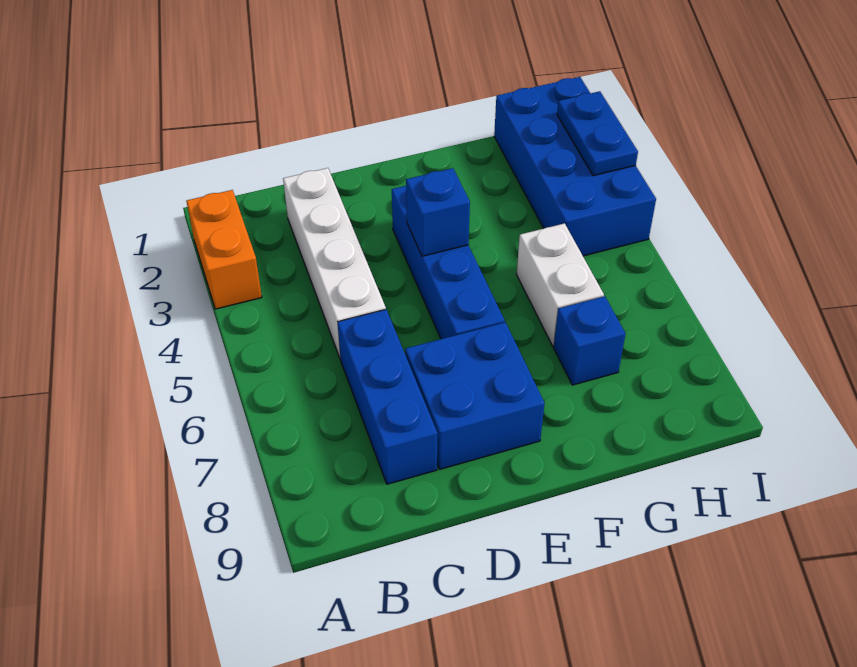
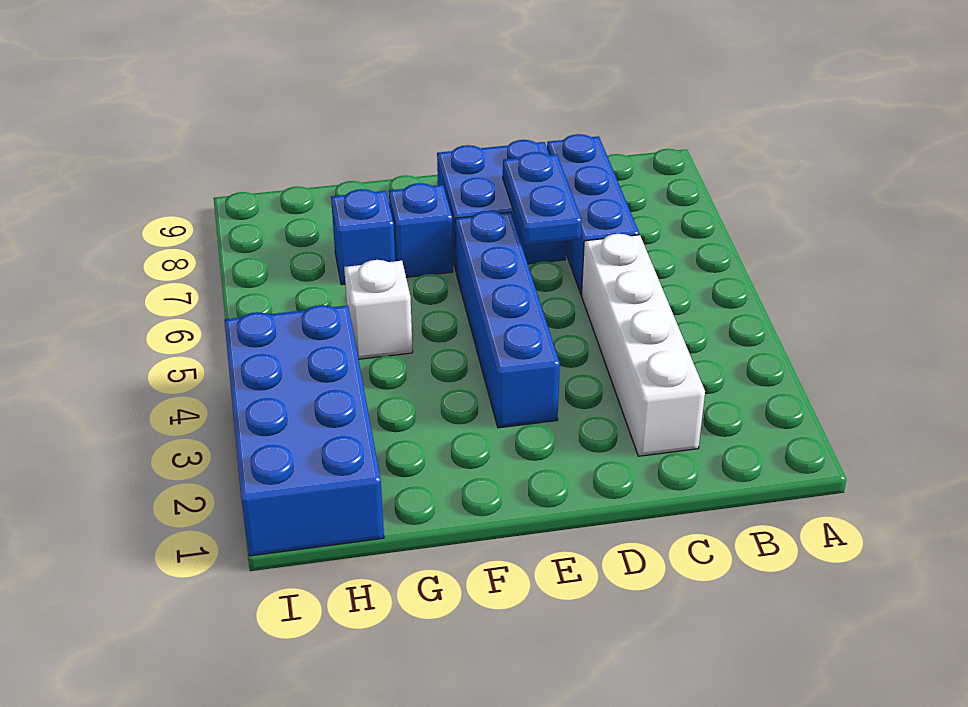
orange brick A2:A3 level 1 -> none
blue brick E4 level 2 -> blue brick F7 level 1
white brick G5:G6 level 1 -> white brick G5 level 1
blue plate I2:I3 level 2 -> blue plate D6:D7 level 2

